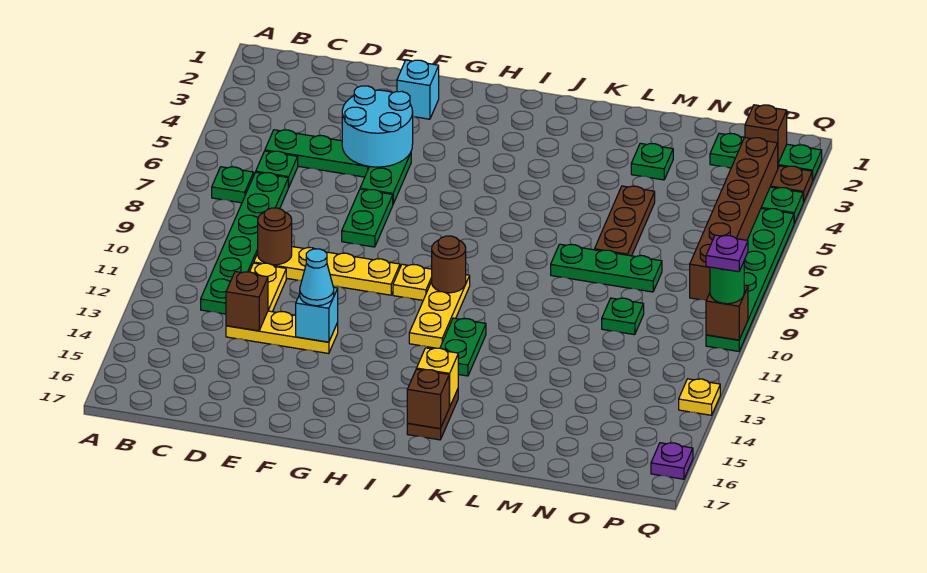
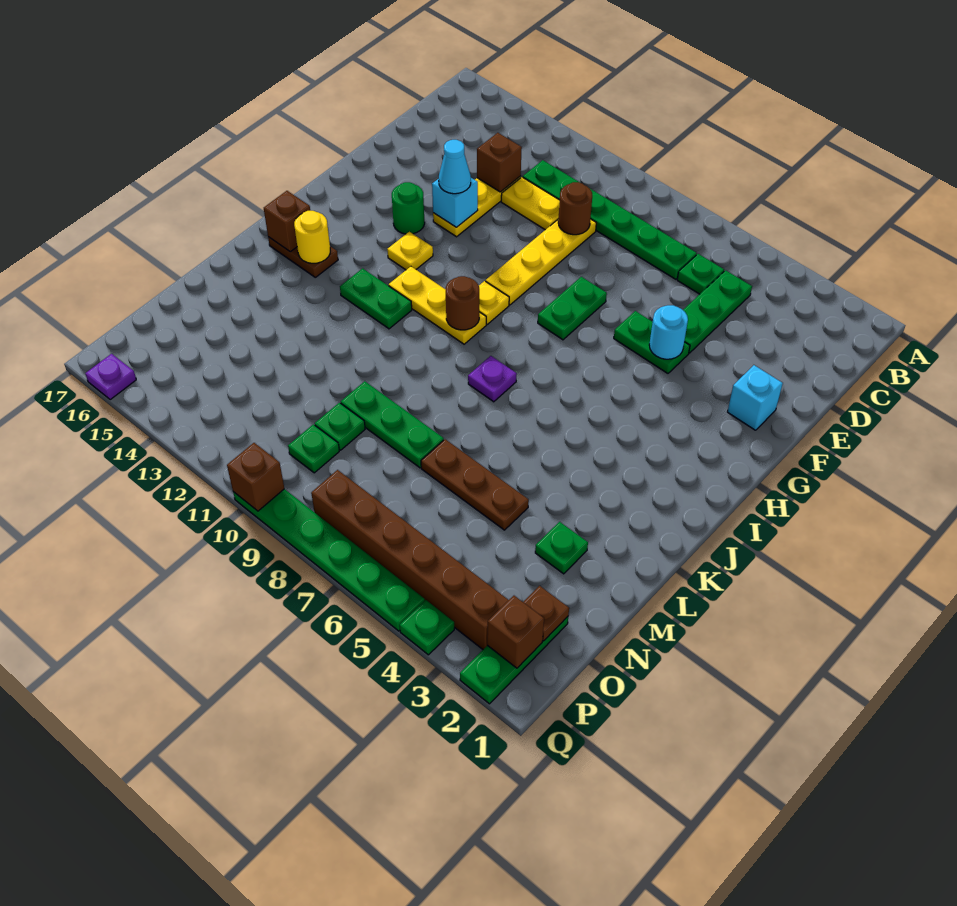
green plate B7 level 1 -> green plate O10 level 1
cyan round brick E4:F5 level 2 -> cyan round brick F5 level 2
green plate F7:F8 level 1 -> green plate F8:G8 level 1
yellow brick J15 level 2 -> yellow round brick J15 level 2
green plate L8:N8 level 1 -> green plate M8:M10 level 1
brown plate Q3 level 1 -> brown plate O2 level 2
green round brick Q10 level 3 -> green round brick G14 level 1
purple plate Q10 level 4 -> purple plate J8 level 1
yellow plate Q13 level 1 -> yellow plate H13 level 1

